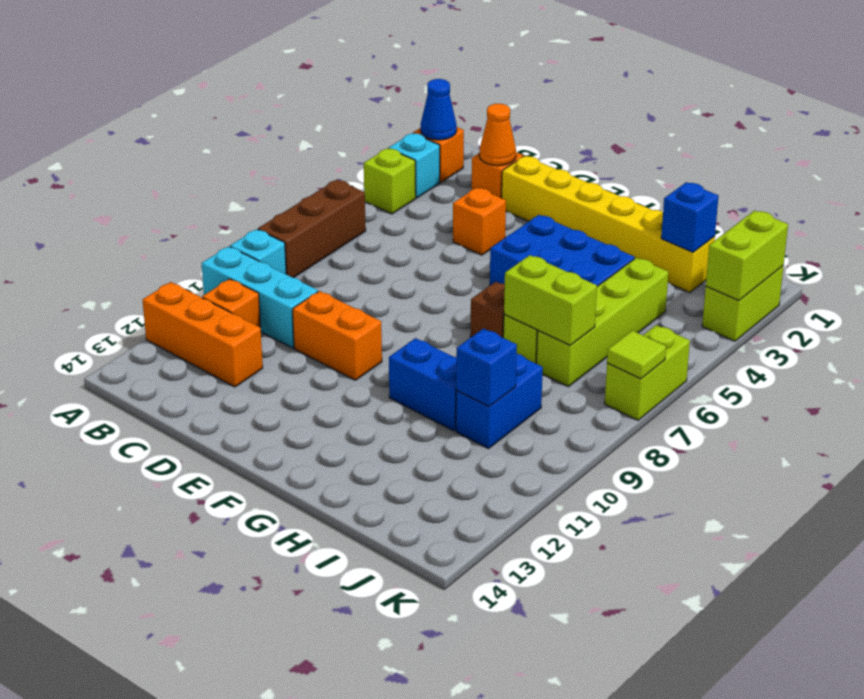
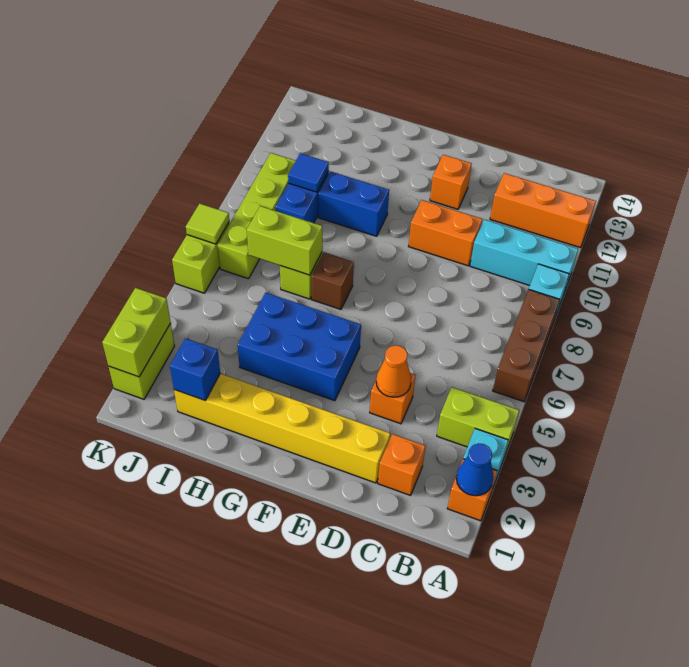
lime brick A4 level 1 -> lime brick A4:B4 level 1
orange brick B11 level 1 -> orange brick E12 level 1
orange cone C2 level 2 -> orange cone D4 level 2
lime brick I4:I7 level 1 -> lime brick J7:J10 level 1
blue brick I10 level 2 -> blue tile I10 level 2

